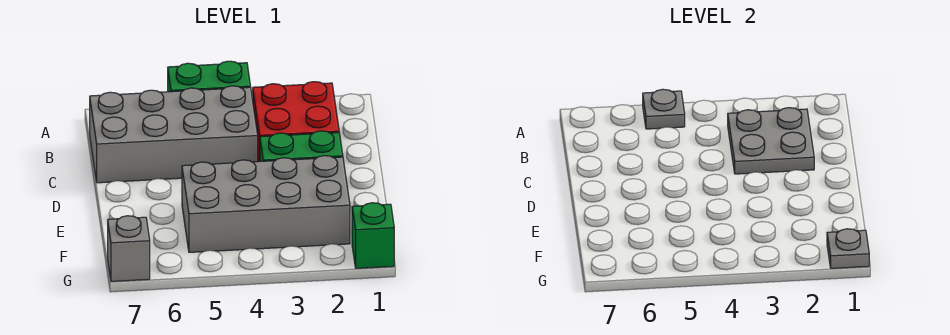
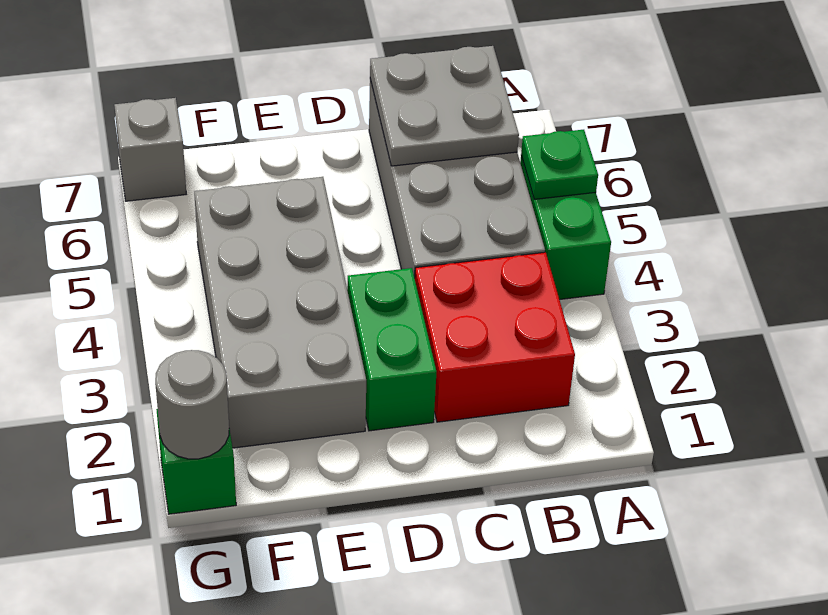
grey plate A5 level 2 -> green plate A5 level 2
grey plate B2:C3 level 2 -> grey plate B6:C7 level 2
grey plate G1 level 2 -> grey round brick G1 level 2

